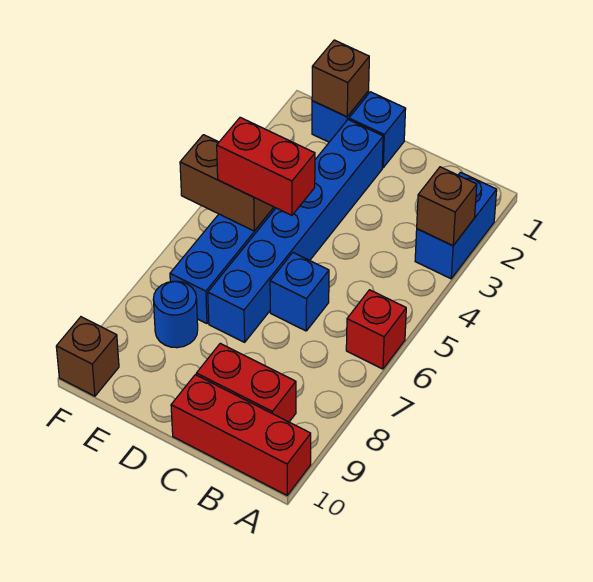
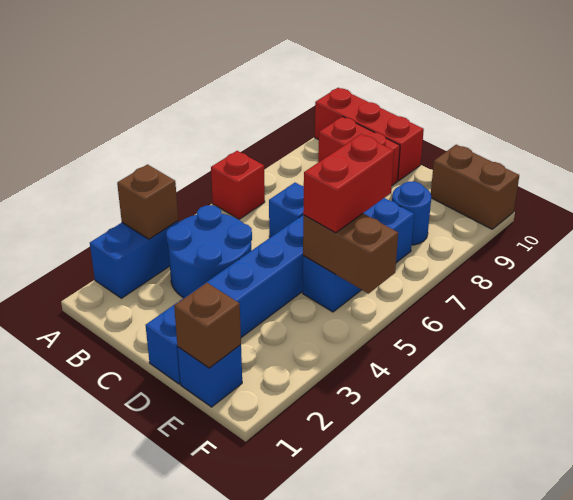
none -> blue round brick B3:C4 level 1
red brick D5:E5 level 3 -> red brick E5:E6 level 3
brown brick F10 level 1 -> brown brick E10:F10 level 1

